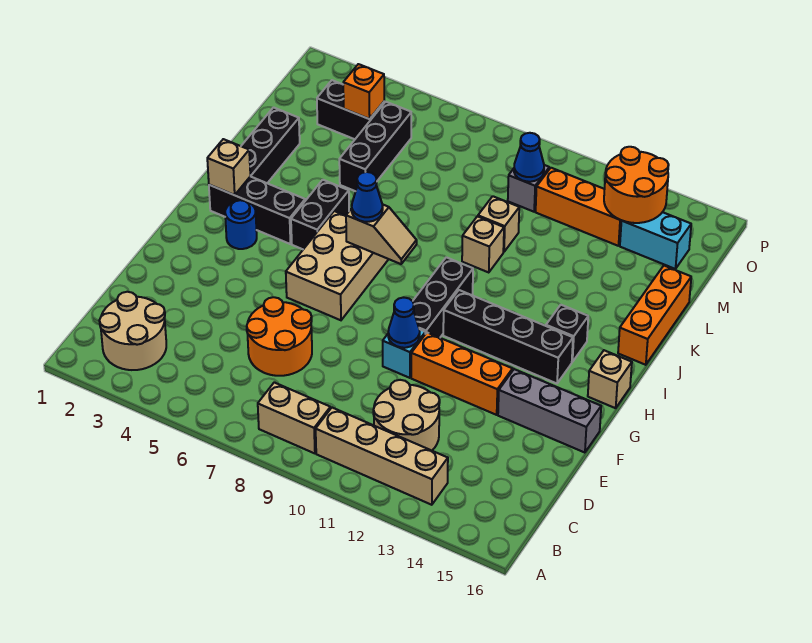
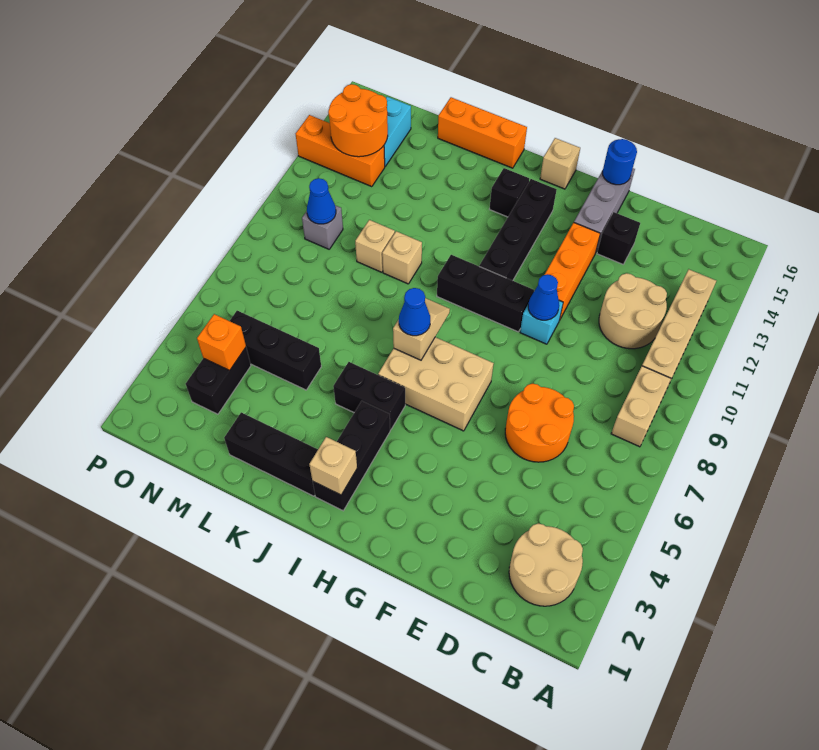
none -> black brick E14 level 1
blue round brick H3 level 1 -> blue round brick F16 level 2
orange brick N11:N13 level 1 -> orange brick N13:P13 level 1

